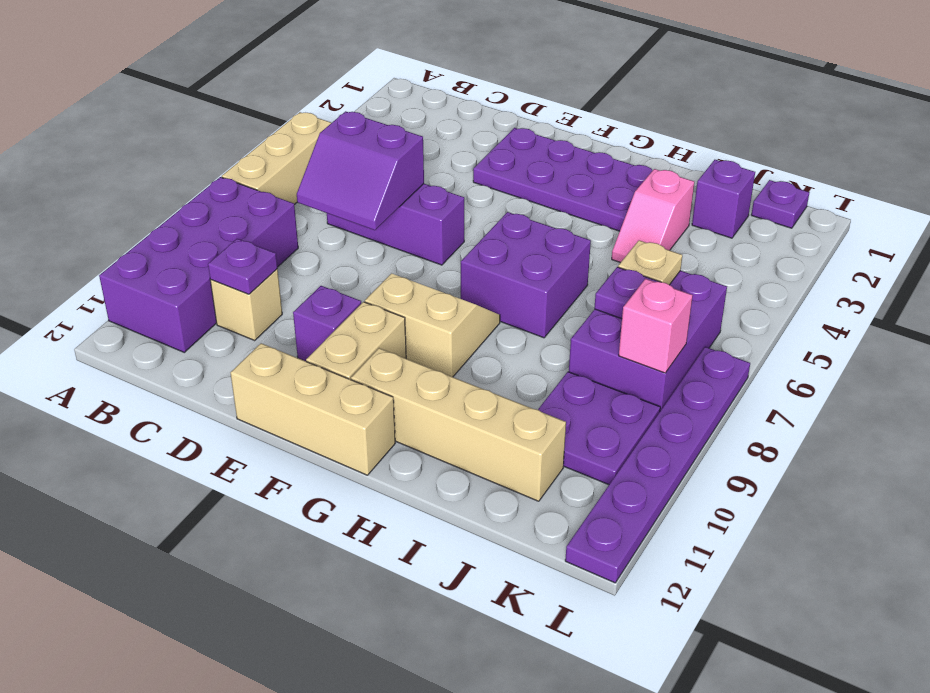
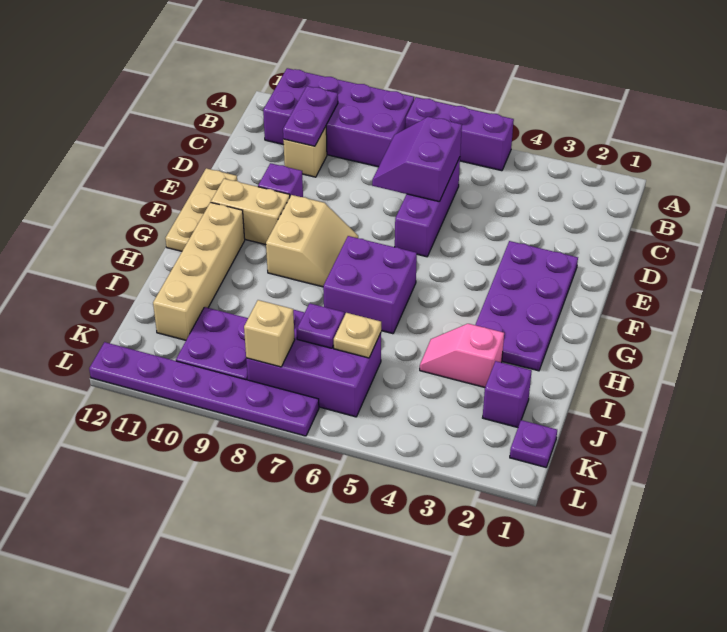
tan brick A5:A7 level 1 -> purple brick A5:A7 level 1
purple plate C10 level 2 -> purple plate B10:C10 level 2
tan brick E12:G12 level 1 -> tan plate E12:G12 level 1
pink brick K8 level 2 -> tan brick K8 level 2

